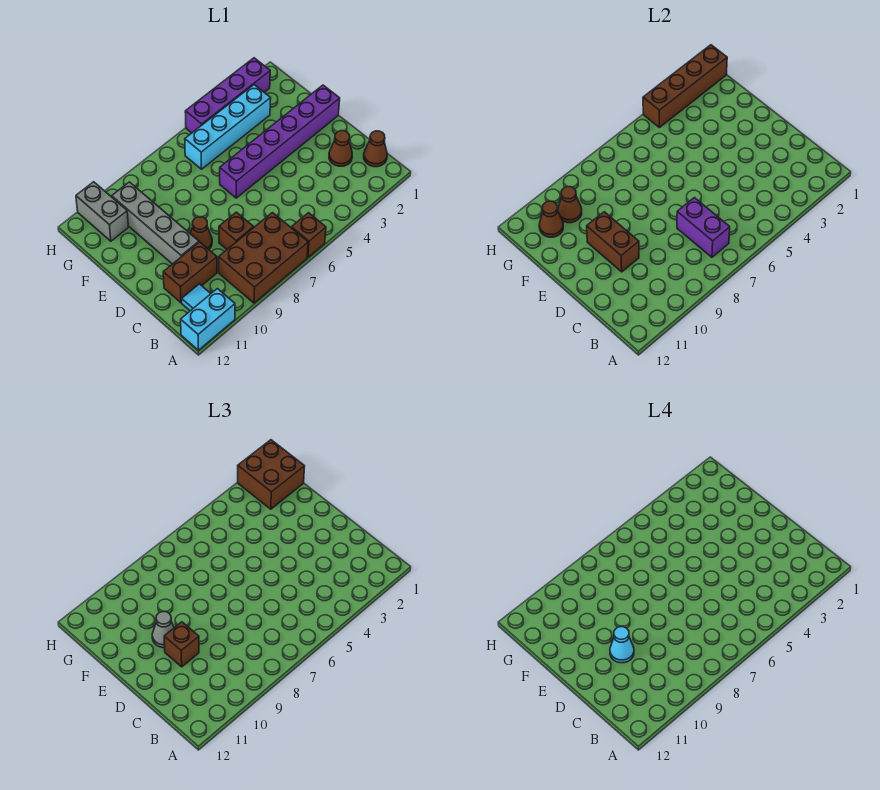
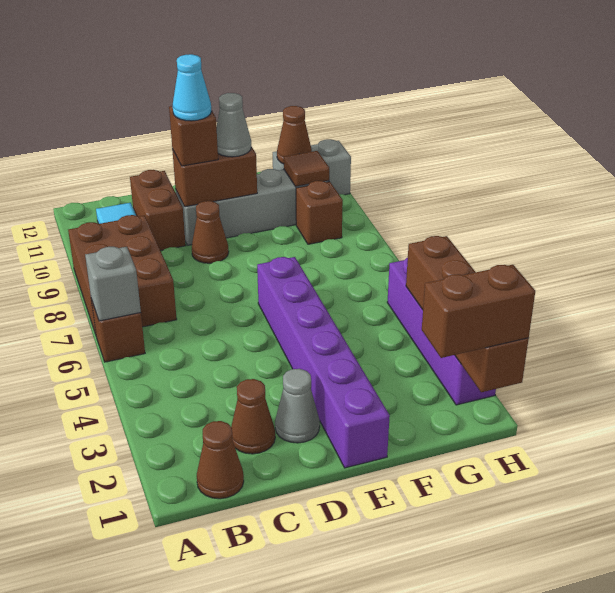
none -> grey brick A6 level 2
cyan brick A11:A12 level 1 -> none
purple brick B7:C7 level 2 -> none
brown brick C8 level 1 -> brown brick G9 level 1
none -> grey cone D2 level 1
brown brick G1:H2 level 3 -> brown brick G1:H1 level 3
cyan brick G3:G6 level 1 -> none
brown cone G10 level 2 -> brown tile G10 level 2

